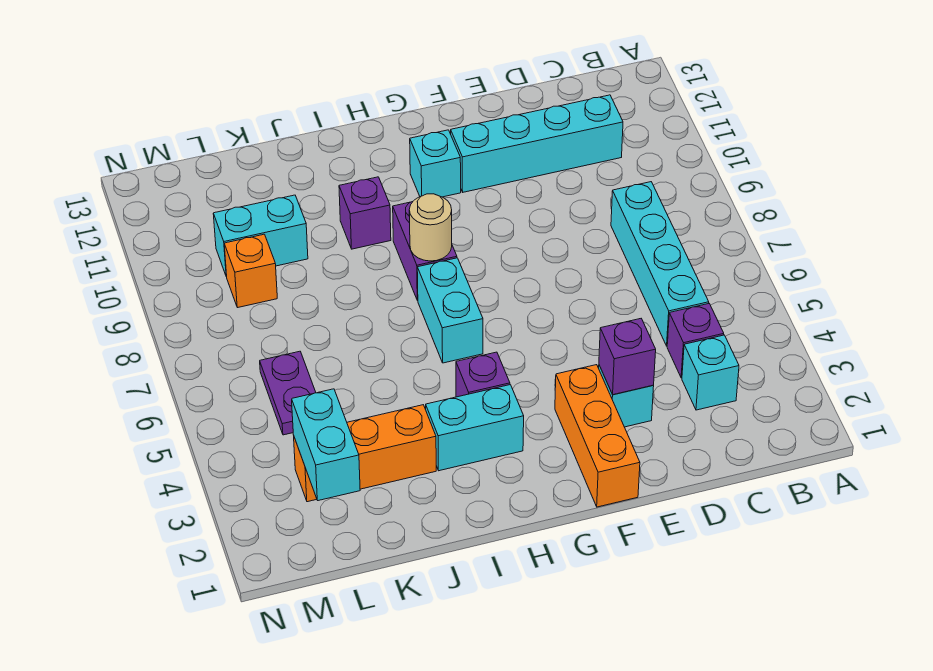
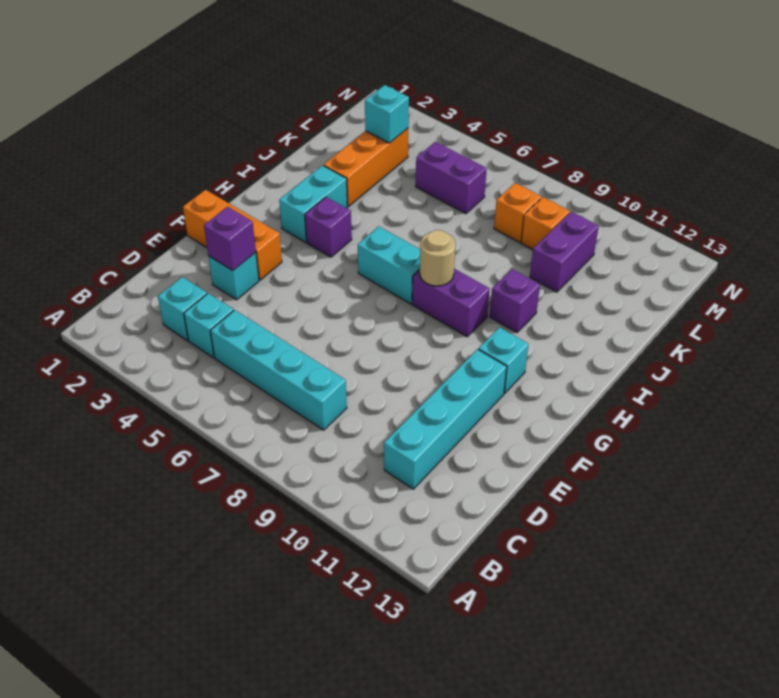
purple brick C4 level 1 -> cyan brick C4 level 1
cyan brick K10:L10 level 1 -> purple brick K10:L10 level 1
cyan brick L2:L3 level 2 -> cyan brick L3 level 2
purple plate L5:L6 level 1 -> purple brick L5:L6 level 1
none -> orange brick L8 level 1

